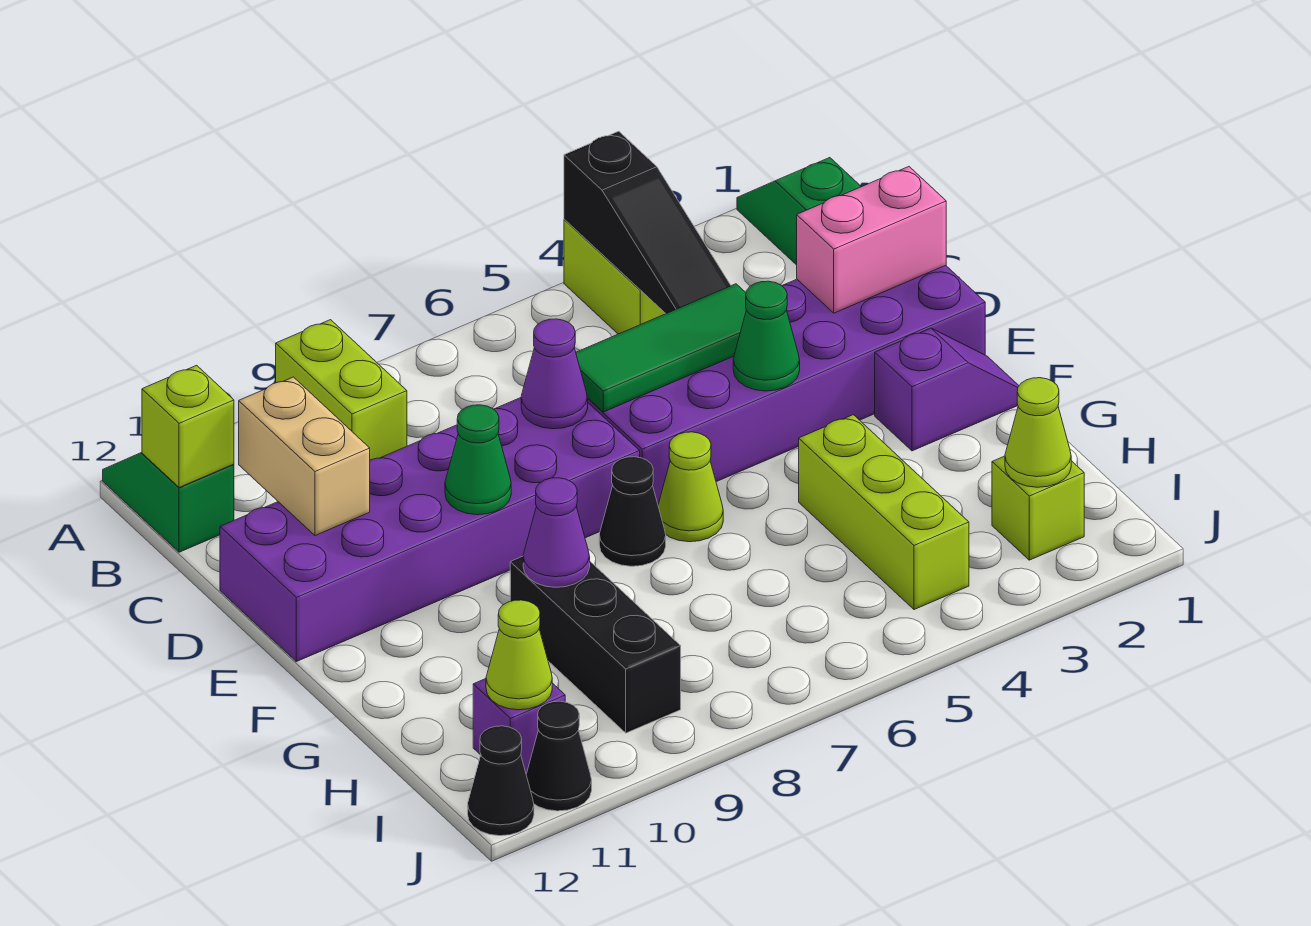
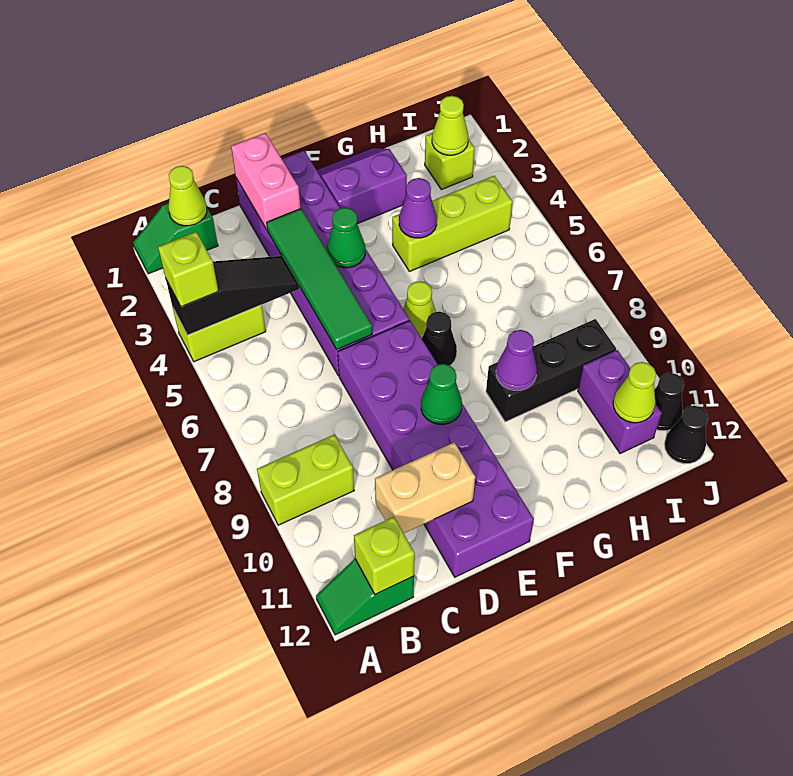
none -> lime brick A4 level 3
none -> lime cone B1 level 2
green tile D4:D6 level 2 -> green tile D3:D6 level 2
purple cone D7 level 2 -> purple cone G4 level 2
purple slope F1:F2 level 1 top 2 -> purple slope F1:G2 level 1 top 2
purple brick I11 level 1 -> purple brick I10:I11 level 1

